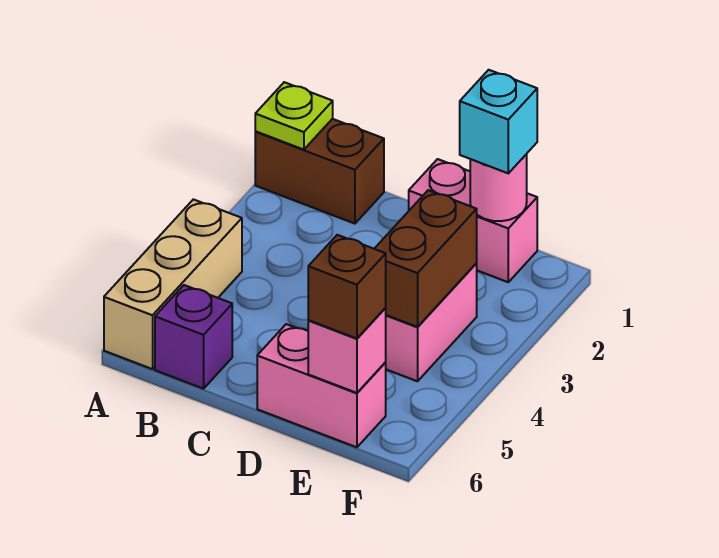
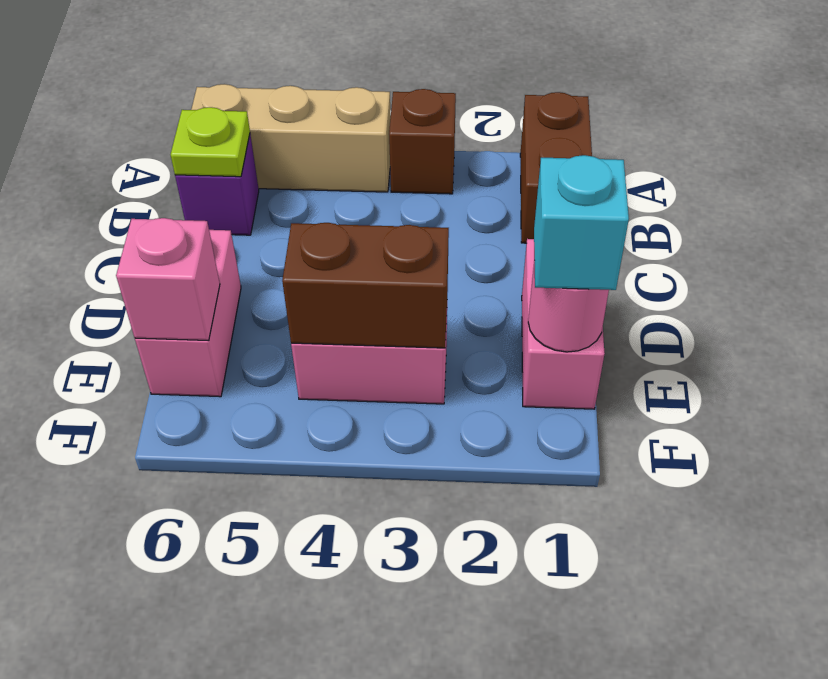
lime plate A1 level 2 -> lime plate B6 level 2
brown brick E6 level 3 -> brown brick A3 level 1

